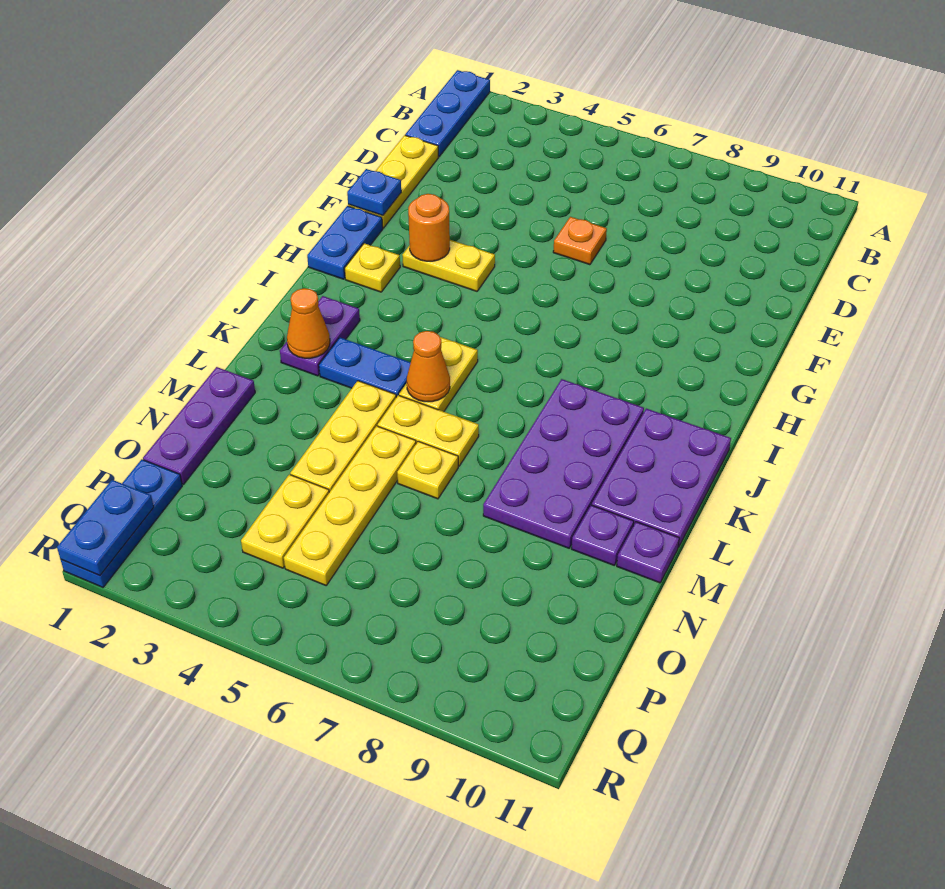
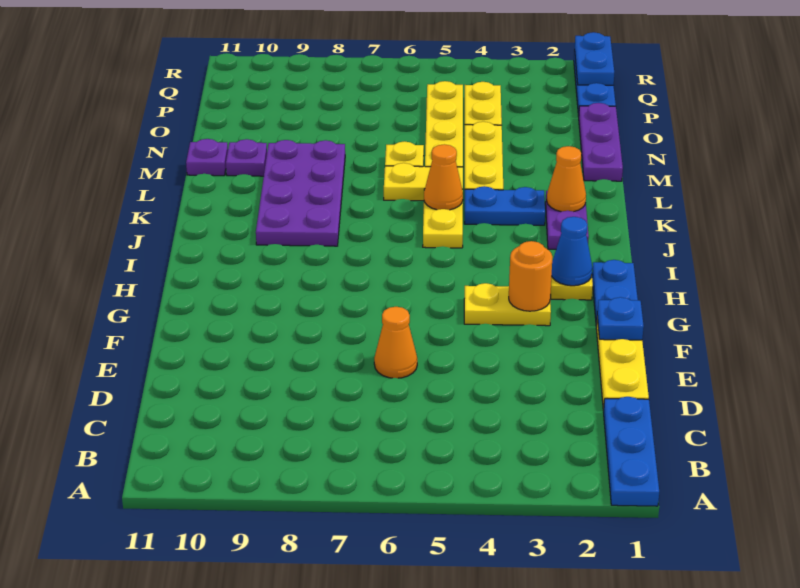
orange plate E6 level 1 -> orange cone E6 level 1
none -> blue cone H2 level 2
purple plate J10:L11 level 1 -> none

